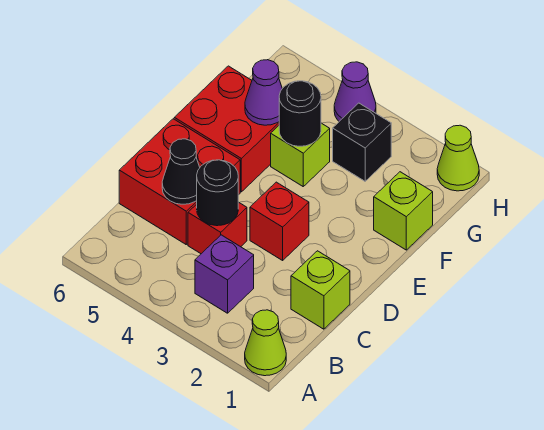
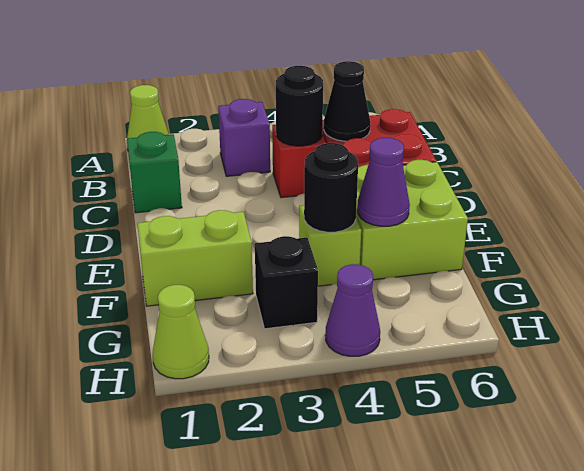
lime brick C1 level 1 -> green brick C1 level 1
red brick D3 level 1 -> none
red brick E5:F6 level 1 -> lime brick E5:F6 level 1
lime brick F1 level 1 -> lime brick F1:F2 level 1

